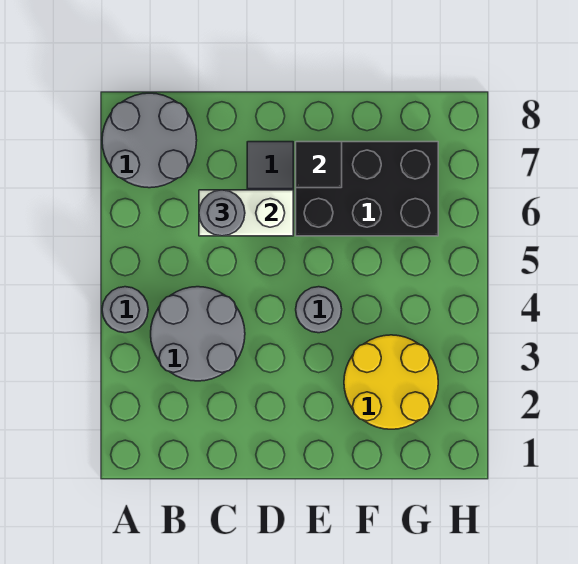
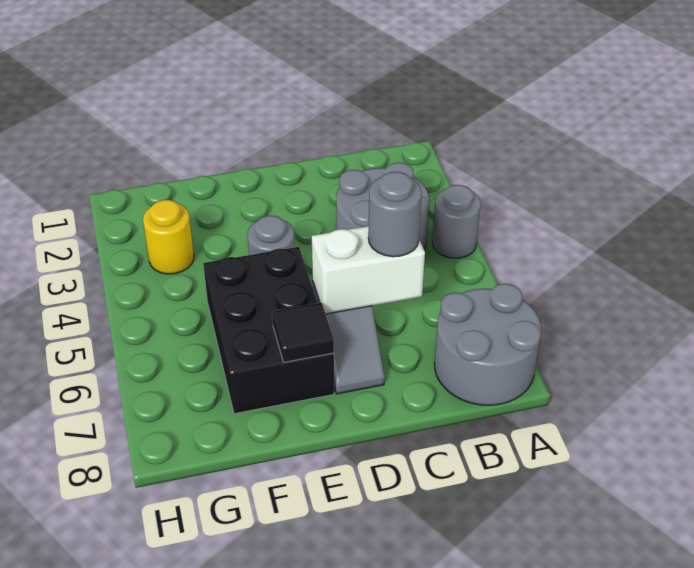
black brick E6:G7 level 1 -> black brick E5:F7 level 1
yellow round brick F2:G3 level 1 -> yellow round brick G3 level 1

